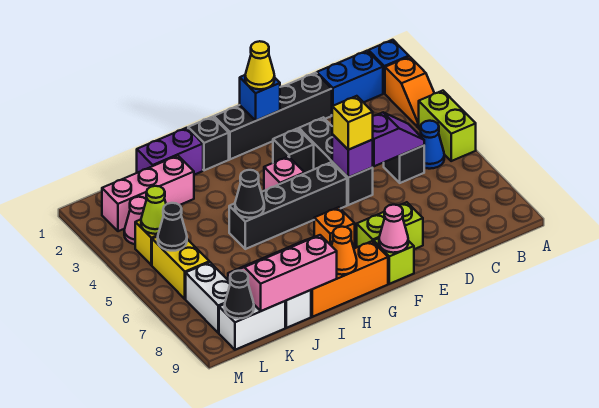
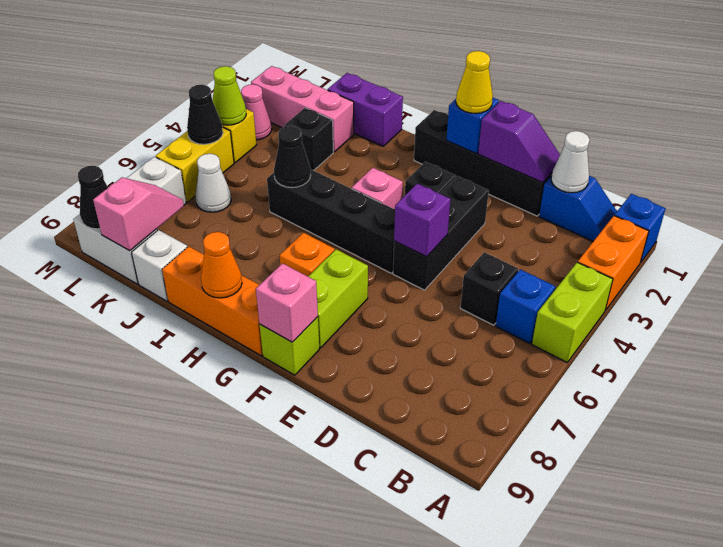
orange slope A2:A3 level 1 top 2 -> orange brick A2:A3 level 1
blue brick B1:C1 level 1 -> blue slope B1:C1 level 1 top C
blue cone B5 level 1 -> blue brick B5 level 1
none -> white cone C1 level 2
purple slope C5:D5 level 2 top D -> purple slope D1:E1 level 2 top E
yellow brick E5 level 3 -> none
lime brick E8:F8 level 1 -> lime brick F7:F8 level 1
pink cone F9 level 2 -> pink brick F9 level 2
black brick H1 level 1 -> black brick J3 level 1
pink slope I8:K9 level 2 top 9 -> pink slope K8:K9 level 2 top 9
none -> white cone K6 level 1

